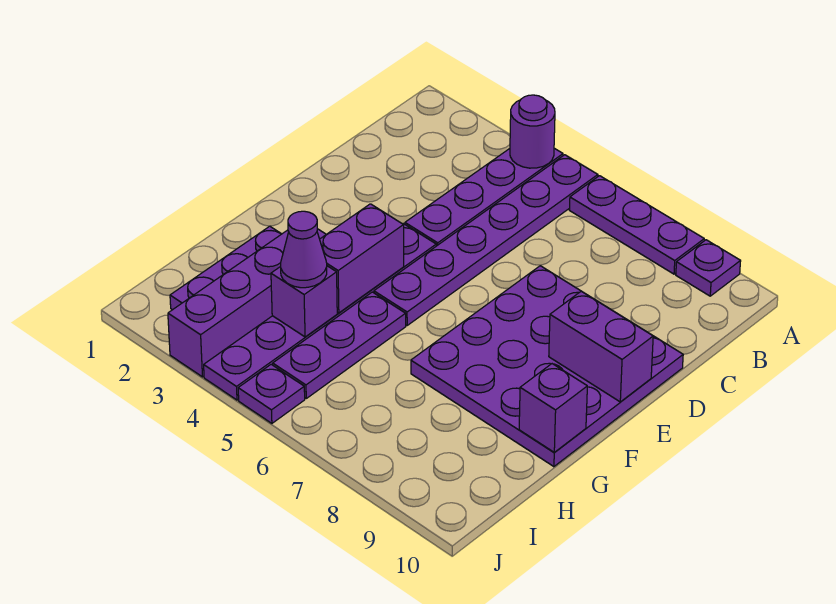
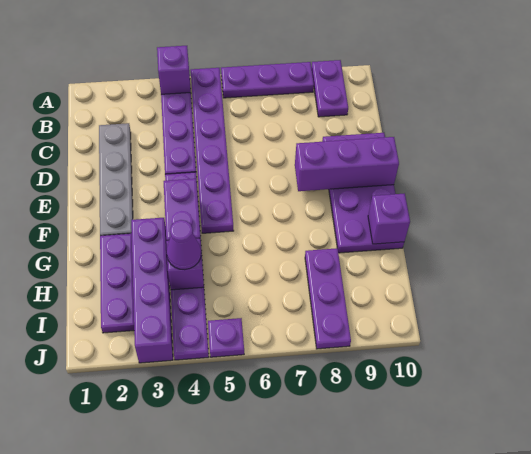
purple round brick A4 level 2 -> purple brick A4 level 2
purple plate A9 level 1 -> purple plate A9:B9 level 1
none -> grey plate C2:F2 level 1
purple plate D7:G10 level 1 -> purple plate D9:G10 level 1
purple brick E9:E10 level 2 -> purple brick E8:E10 level 2
purple plate G5:I5 level 1 -> purple plate H8:J8 level 1

